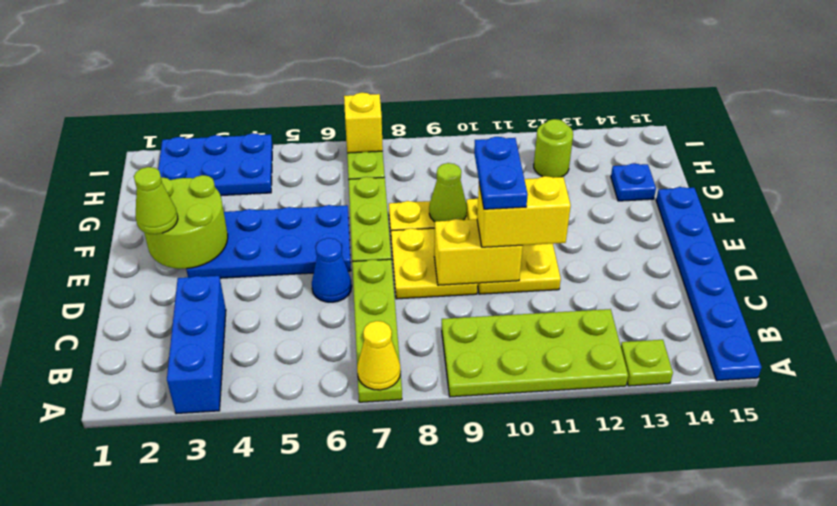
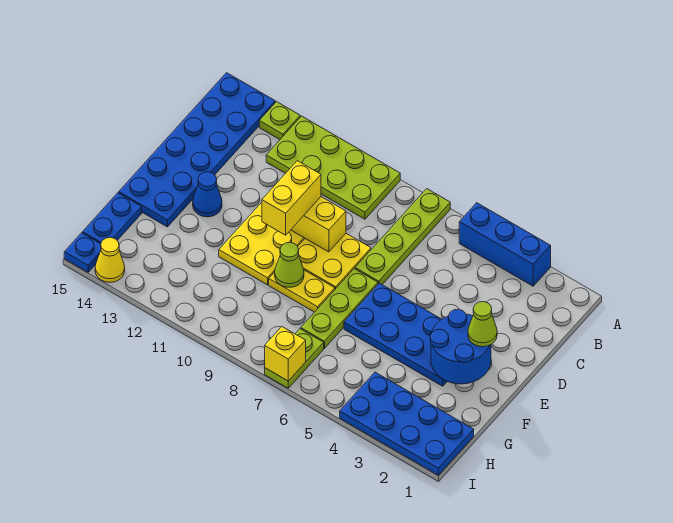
blue brick A3:C3 level 1 -> blue brick A3:A5 level 1
yellow cone A7 level 2 -> yellow cone I14 level 1
blue plate A15:F15 level 1 -> blue plate A14:F15 level 1
blue cone D6 level 1 -> blue cone E13 level 1
yellow brick D10:D11 level 3 -> yellow brick D10:E10 level 3
blue plate D10:E10 level 4 -> blue plate G15:H15 level 1
lime round brick E2:F3 level 2 -> blue round brick E2:F3 level 2
blue plate G14 level 1 -> blue plate I15 level 1
blue plate H2:I4 level 1 -> blue plate H1:I4 level 1
lime round brick H12 level 1 -> none

